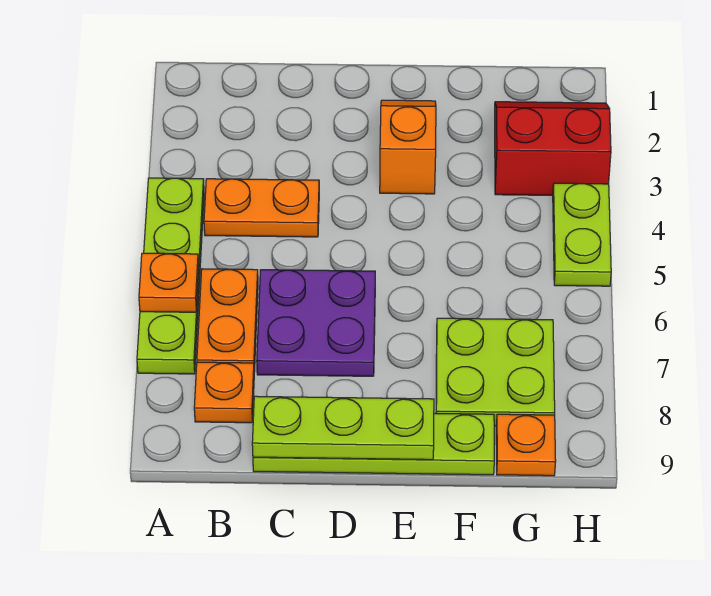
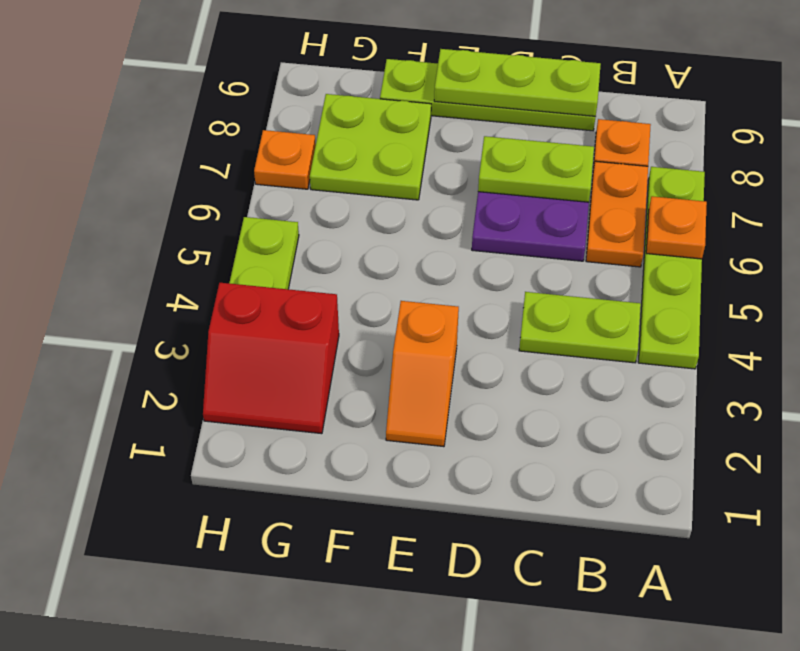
orange plate B4:C4 level 1 -> lime plate B4:C4 level 1
none -> lime plate C7:D7 level 2
orange plate G9 level 1 -> orange plate H7 level 1

